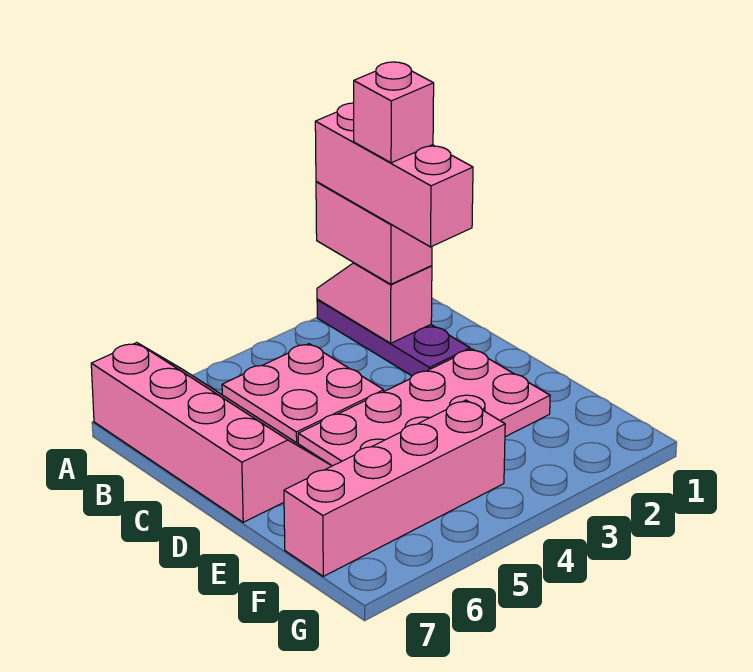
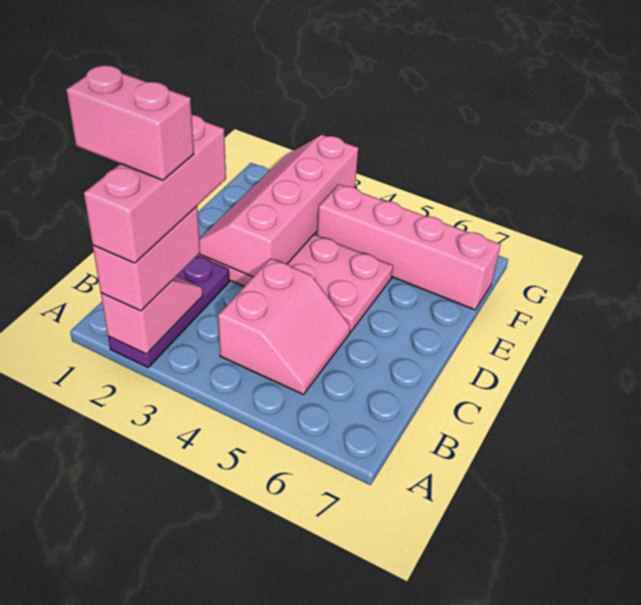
pink slope A2:B2 level 2 top B -> pink slope A2:B2 level 2 top A
pink slope A6:D7 level 1 top 7 -> pink slope D2:G3 level 2 top 3
pink brick B2 level 5 -> pink brick B1:B2 level 5
pink plate B4:C5 level 1 -> pink slope B4:C5 level 1 top 4

